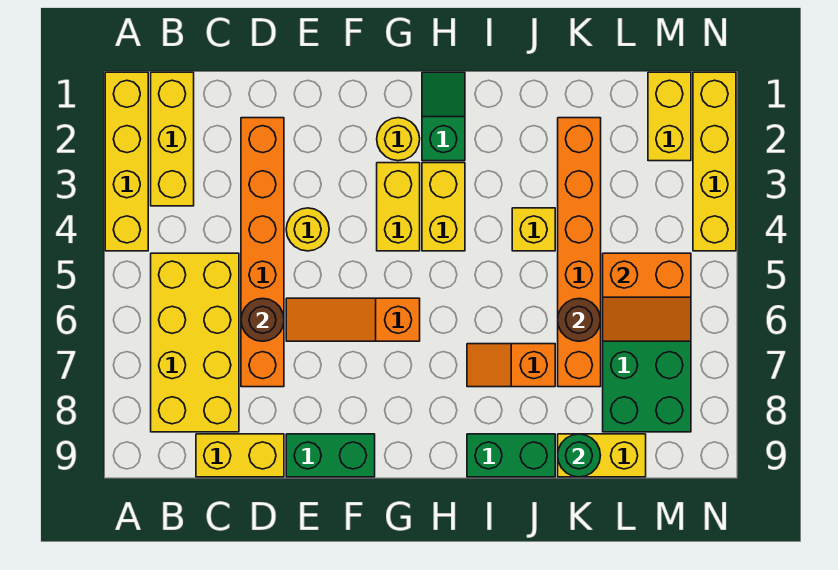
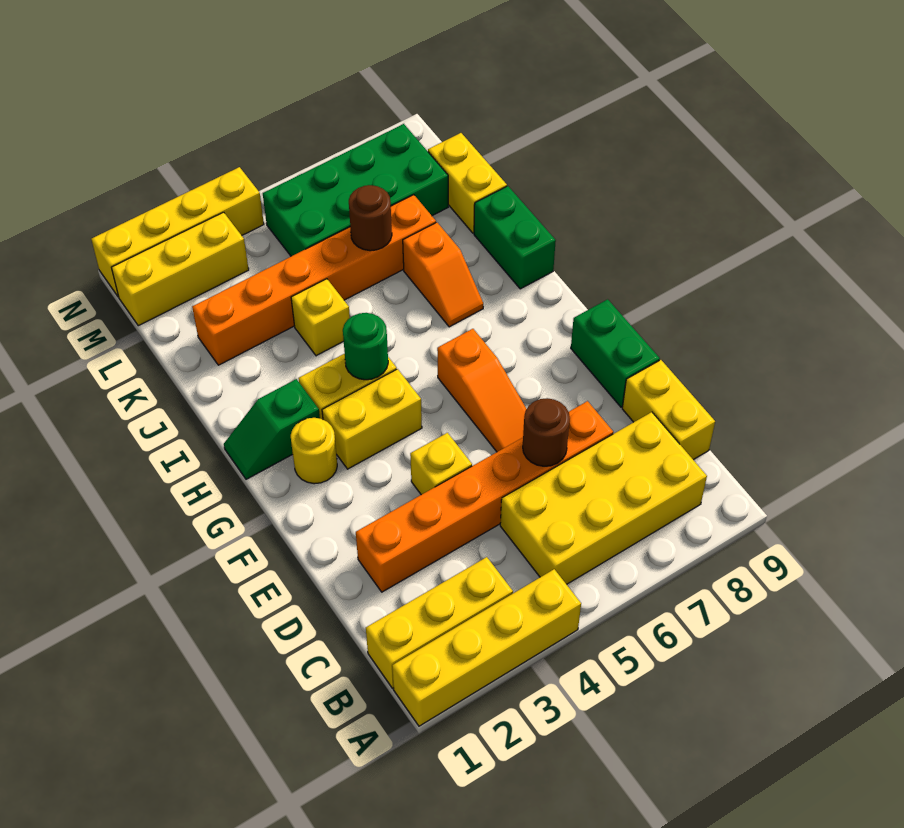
yellow round brick E4 level 1 -> yellow brick E4 level 1
green round brick K9 level 2 -> green round brick H4 level 2
orange slope L5:M6 level 2 top 5 -> none
yellow brick M1:M2 level 1 -> yellow brick M1:M3 level 1

